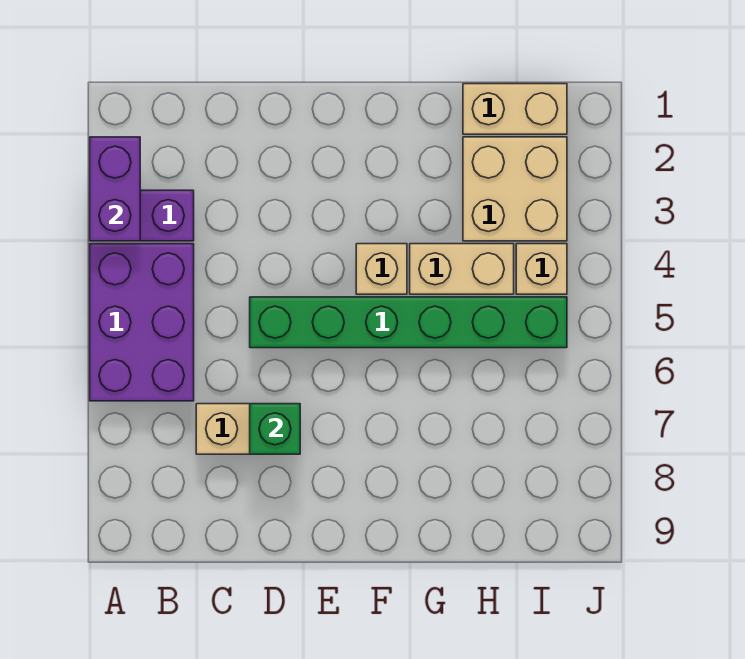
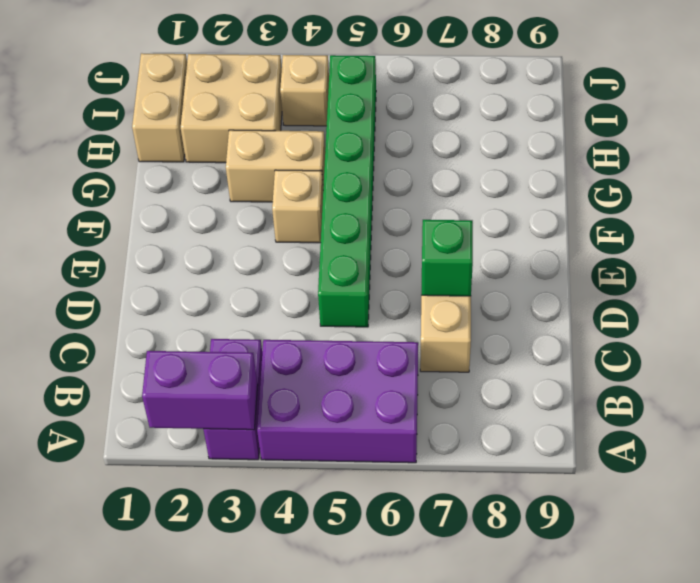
tan brick G4:H4 level 1 -> tan brick G3:G4 level 1

